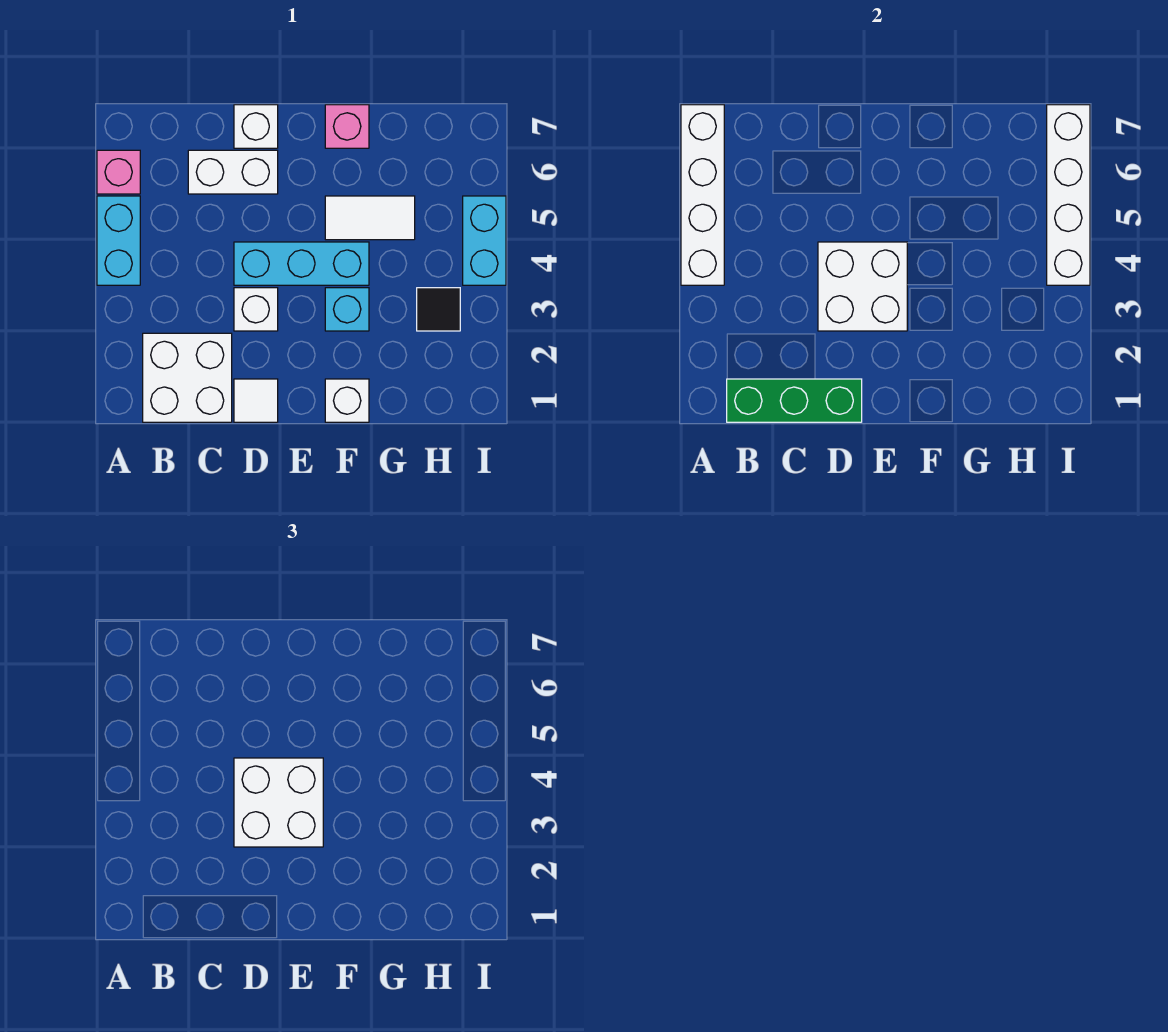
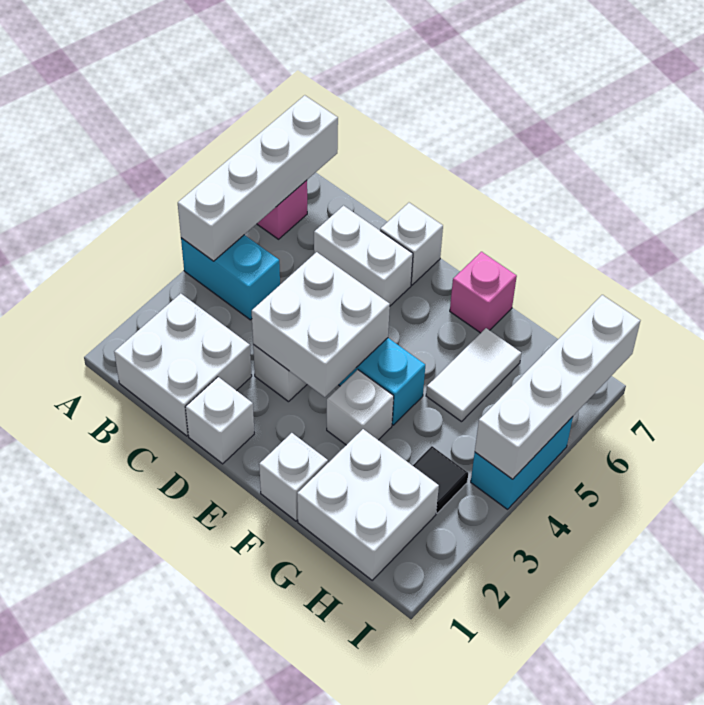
cyan brick A4:A5 level 1 -> cyan brick A4:B4 level 1
green brick B1:D1 level 2 -> none
white tile D1 level 1 -> white brick D1 level 1
white brick D3:E4 level 3 -> white brick G1:H2 level 1
cyan brick F3 level 1 -> white brick F3 level 1
white tile F5:G5 level 1 -> white tile G5:G6 level 1

